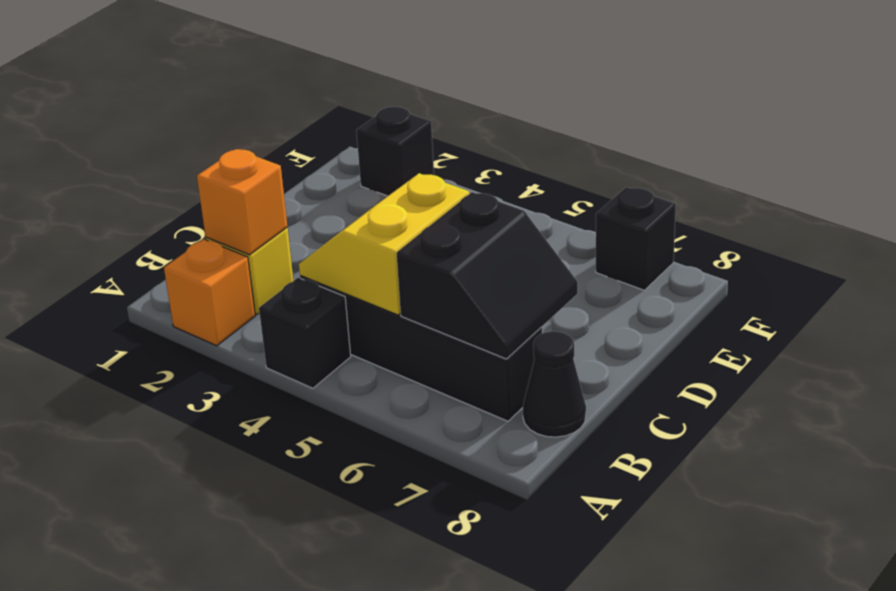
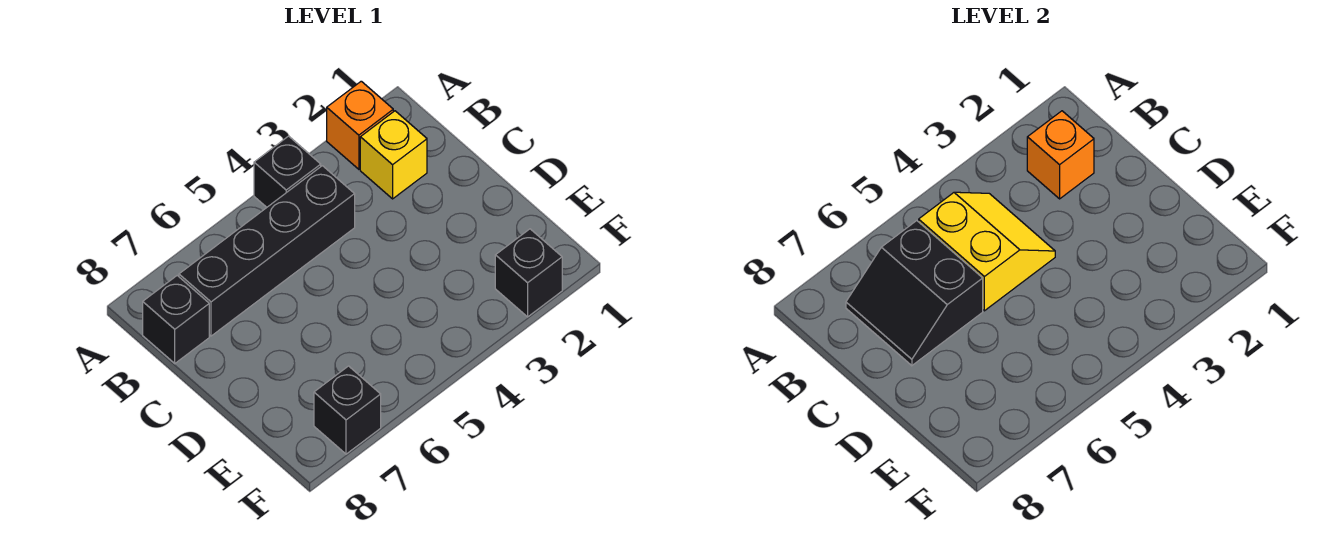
black cone B8 level 1 -> black brick B8 level 1

